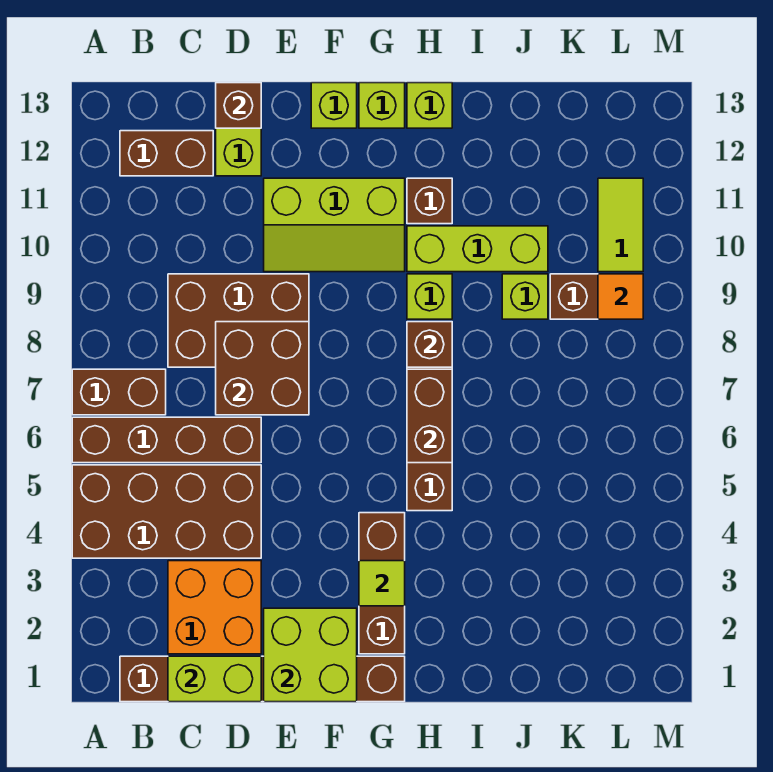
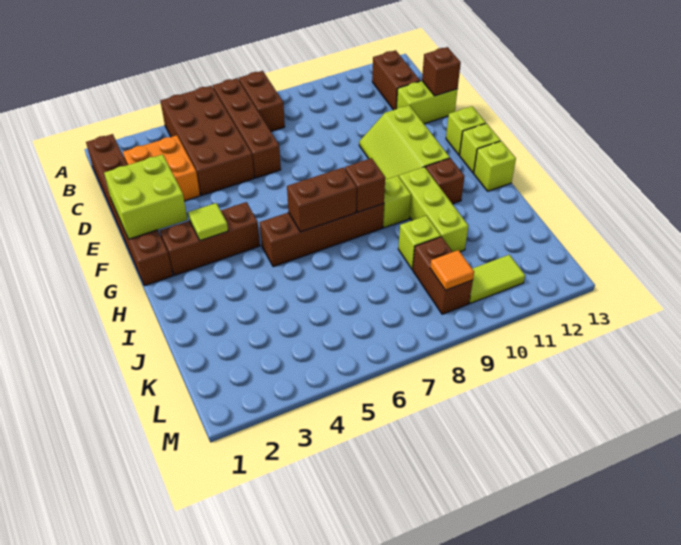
lime brick C1:D1 level 2 -> none
brown brick C8:E9 level 1 -> none
brown brick D7:E8 level 2 -> none

